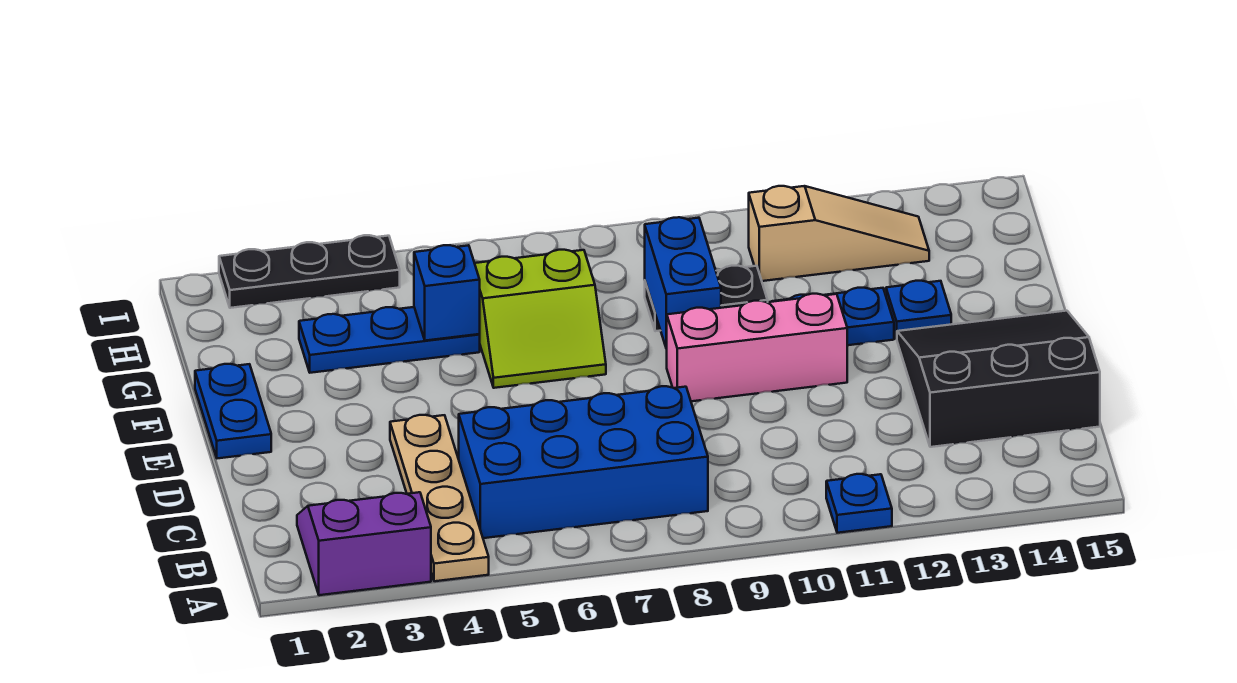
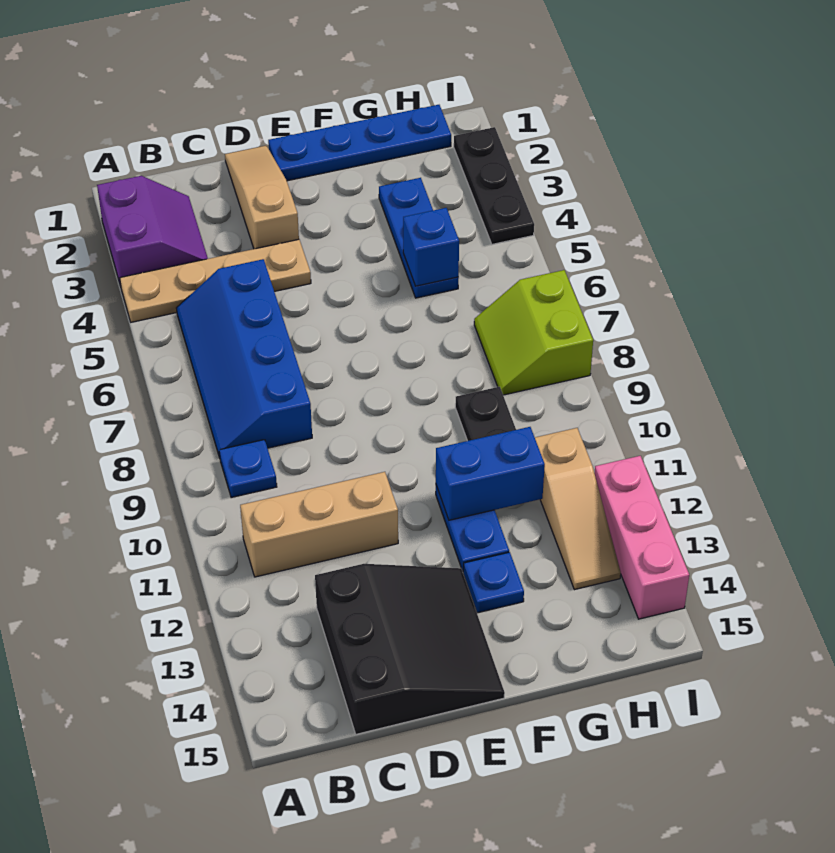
blue plate A11 level 1 -> blue plate B9 level 1
blue brick B5:C8 level 1 -> blue slope B5:C8 level 1 top C
none -> tan brick B11:D11 level 1
none -> tan slope D1:D3 level 1 top 3
blue plate E1:F1 level 1 -> blue plate E1:H1 level 1
pink brick E9:E11 level 1 -> pink brick I12:I14 level 1
lime slope F6:G7 level 1 top G -> lime slope H7:I8 level 1 top I
blue brick F9:G9 level 2 -> blue brick F11:G11 level 2

